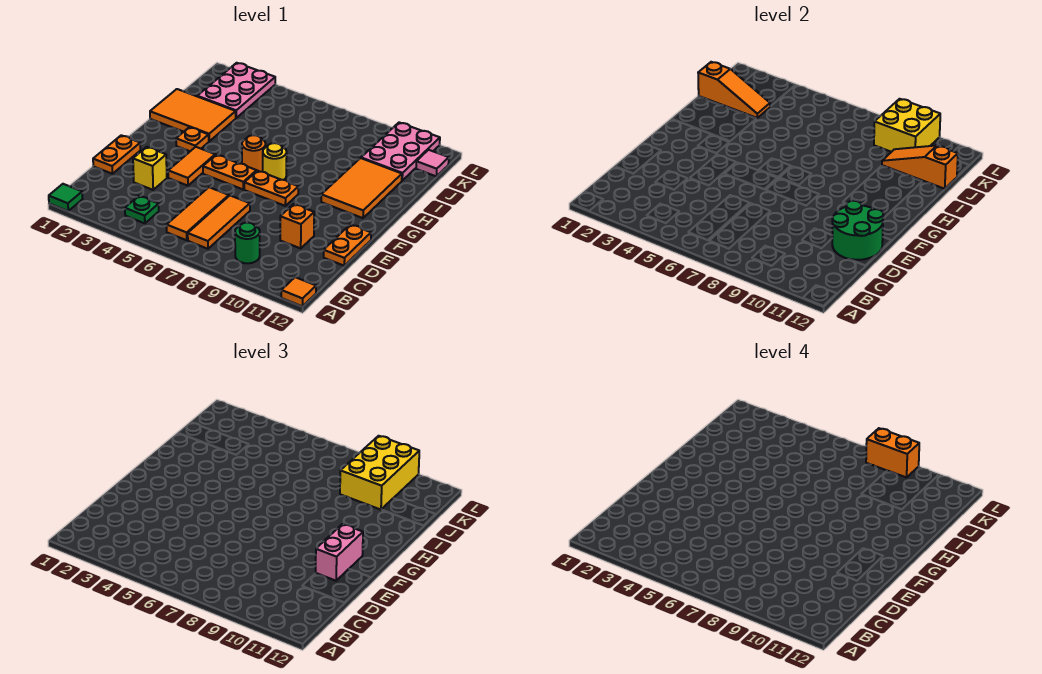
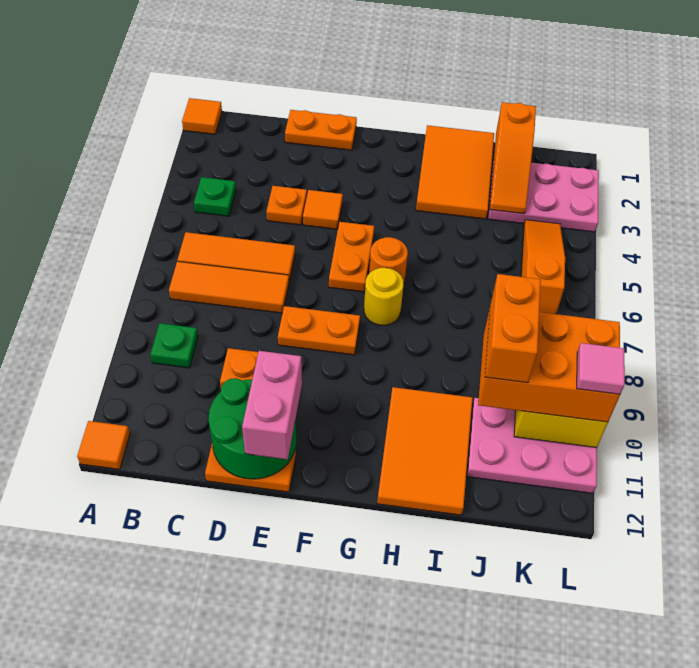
green tile A1 level 1 -> orange tile A1 level 1
green round brick B9 level 1 -> green plate B9 level 1
yellow brick D3 level 1 -> none
orange tile E4:F4 level 1 -> orange tile E4 level 1
pink brick E11:F11 level 3 -> pink brick E11:E12 level 3
orange plate F7:F8 level 1 -> orange plate E8:F8 level 1
orange plate G3 level 1 -> orange plate D4 level 1
orange tile G10:I11 level 1 -> orange tile H10:I12 level 1
yellow brick J9:L10 level 3 -> orange brick J9:L10 level 3
orange slope J10:J12 level 2 top 12 -> orange slope K4:K6 level 1 top 6
pink tile K12 level 1 -> pink tile L10 level 4
orange brick L8:L9 level 4 -> orange brick J9:J10 level 4

